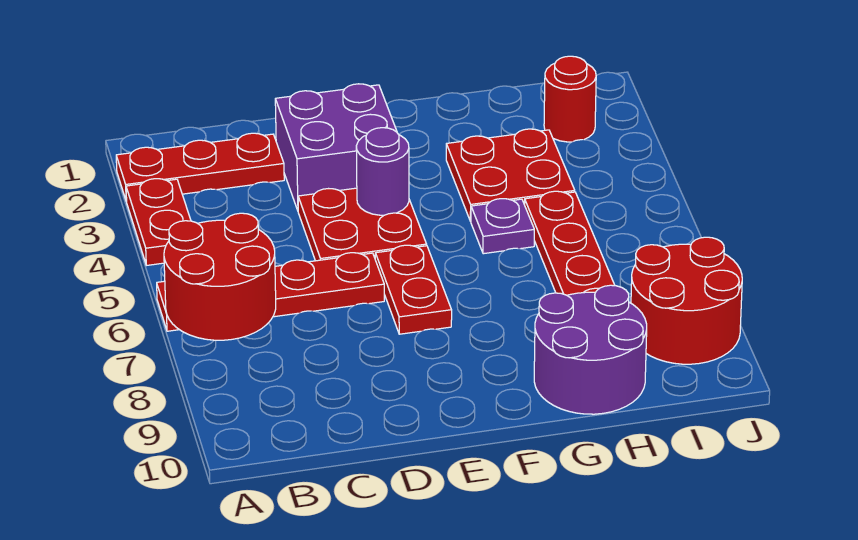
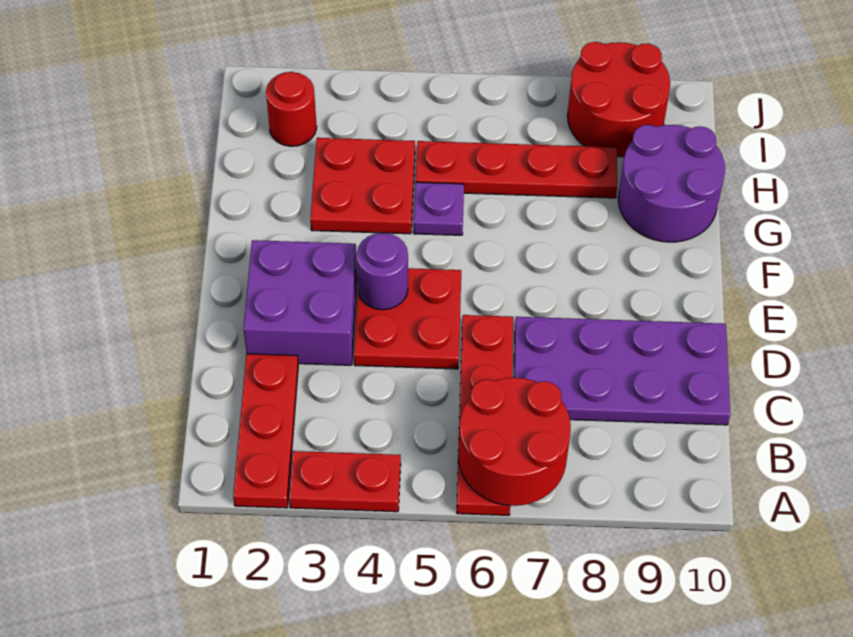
none -> purple plate C7:D10 level 1
red plate E6:E7 level 1 -> none

